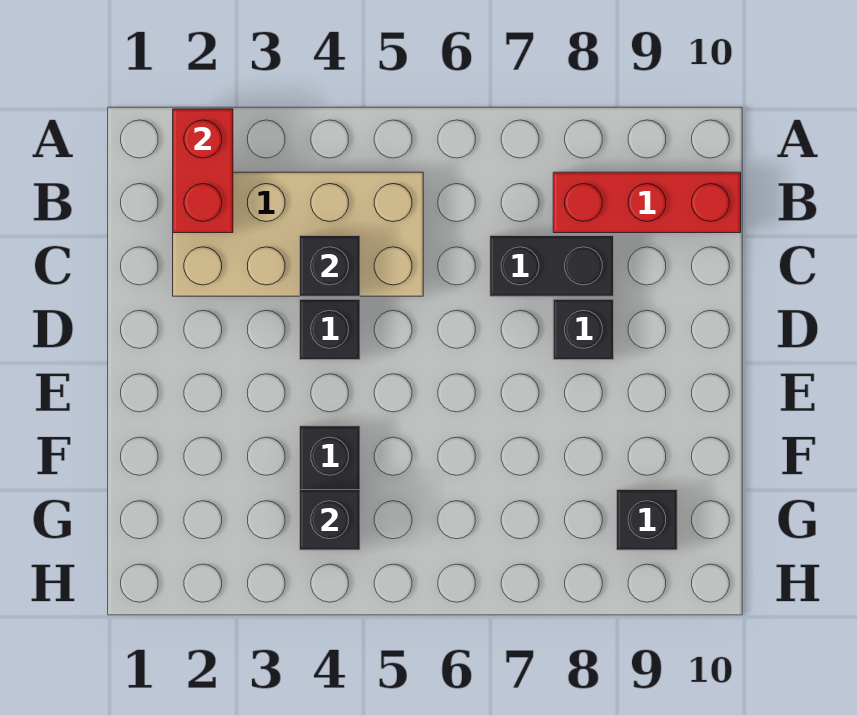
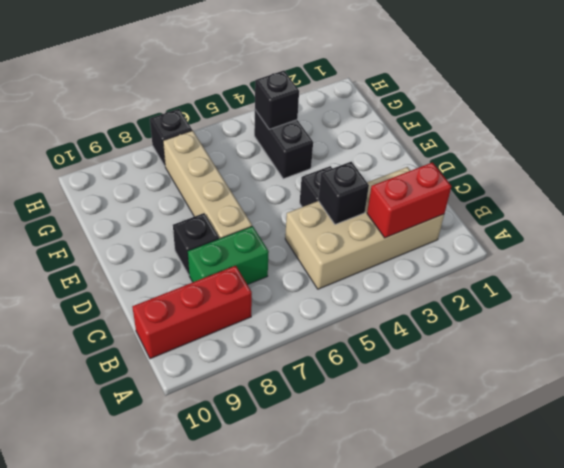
red brick A2:B2 level 2 -> red brick B2:B3 level 2
black brick C7:C8 level 1 -> green brick C7:C8 level 1
none -> tan brick D7:G7 level 1
black brick G9 level 1 -> black brick H7 level 1

